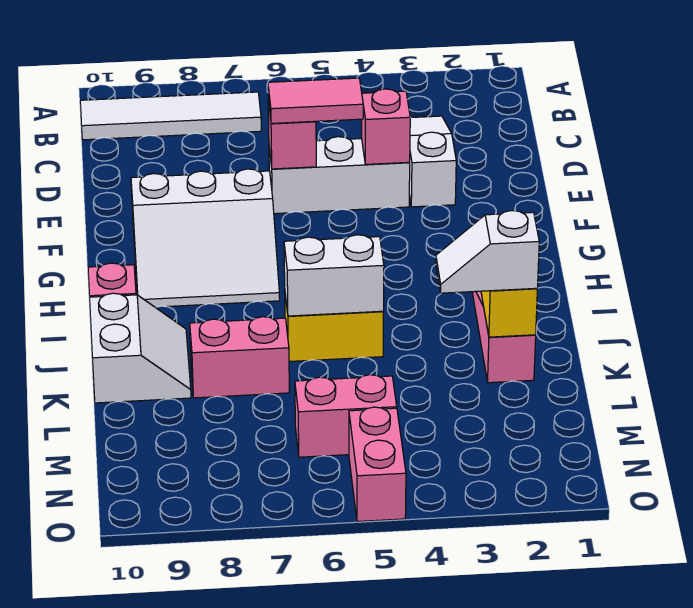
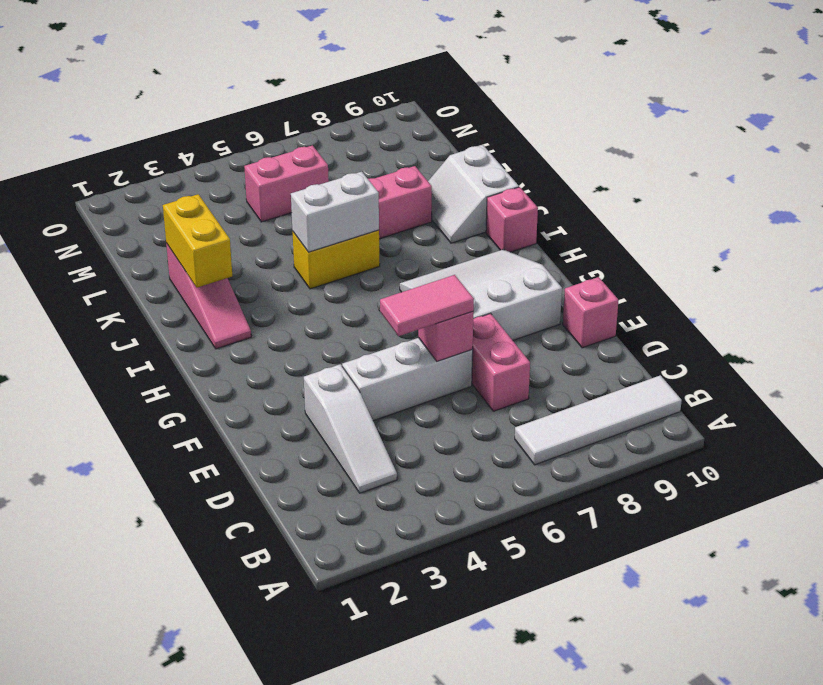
pink brick E4 level 2 -> pink brick E10 level 1
white slope K2:K3 level 3 top 2 -> none
pink brick N5:O5 level 1 -> pink brick D7:E7 level 1

